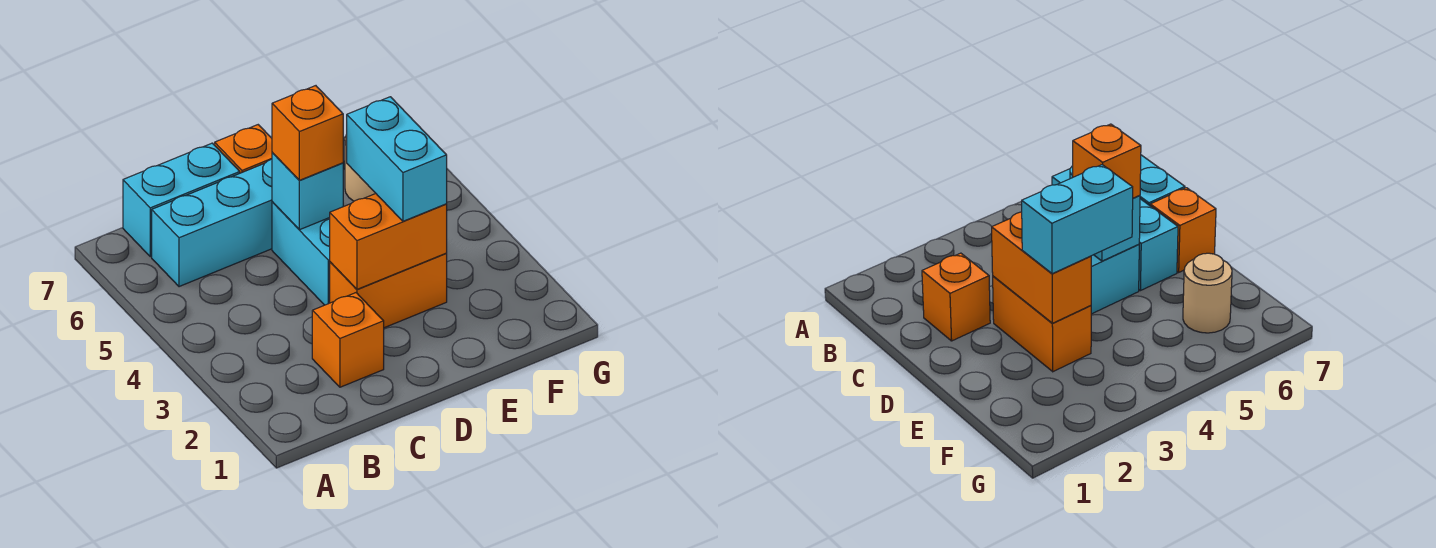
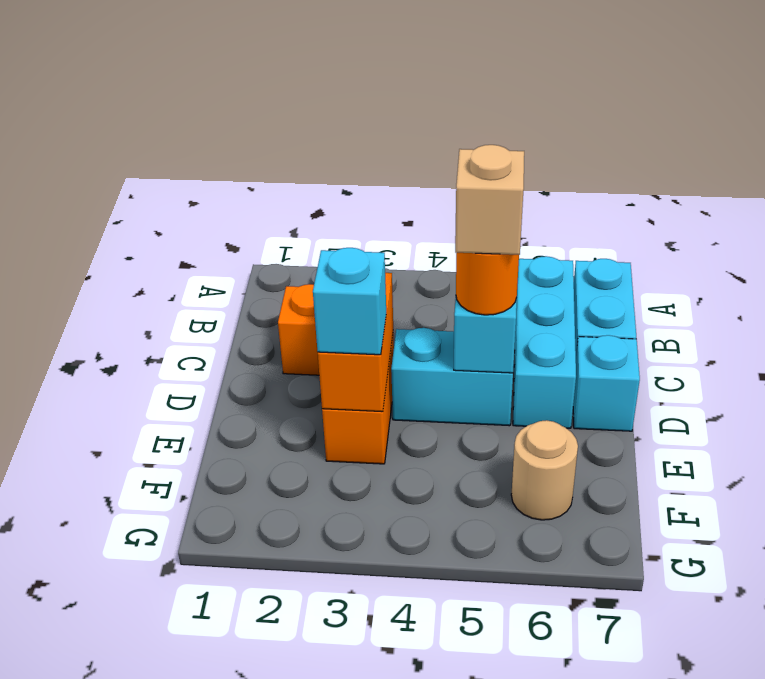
orange brick D5 level 3 -> orange round brick D5 level 3
none -> tan brick D5 level 4
orange brick D7 level 1 -> cyan brick D7 level 1
cyan brick E3:E4 level 3 -> cyan brick E3 level 3

